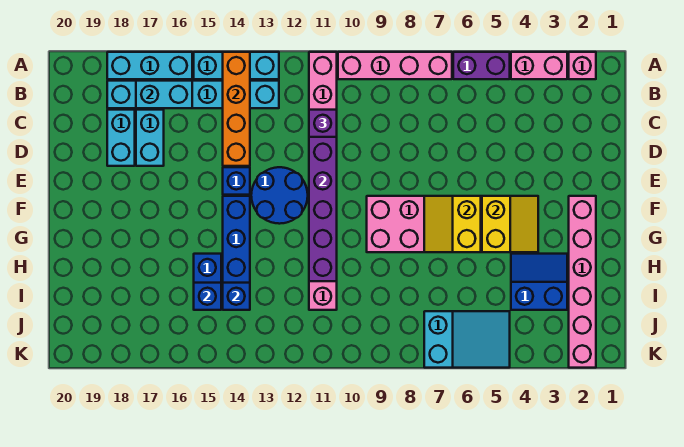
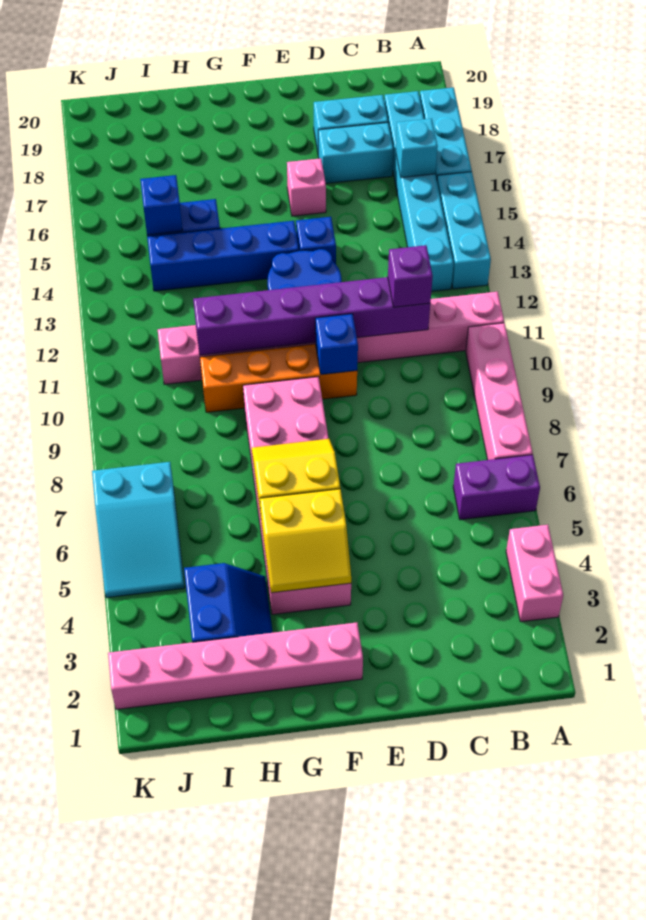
pink brick A2 level 1 -> pink brick E16 level 1
purple brick A5:A6 level 1 -> purple brick A6:B6 level 1
orange brick A14:D14 level 2 -> orange brick E10:H10 level 1
cyan brick B16:B17 level 2 -> cyan brick B16 level 2
blue brick I14 level 2 -> blue brick E10 level 2

